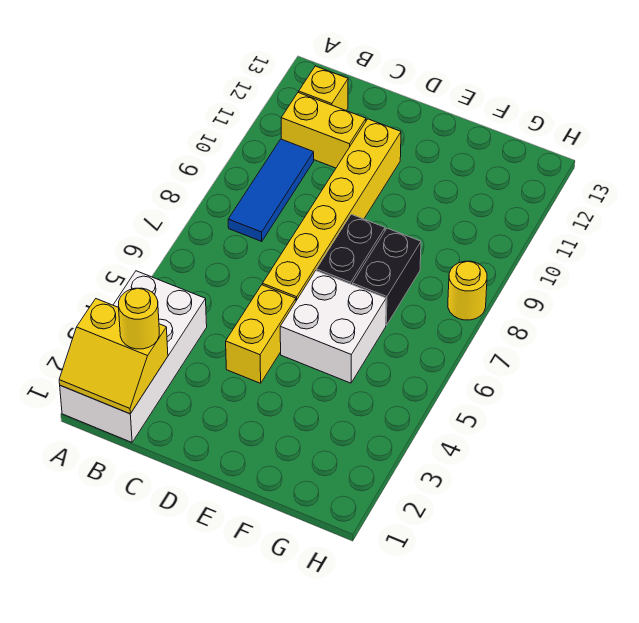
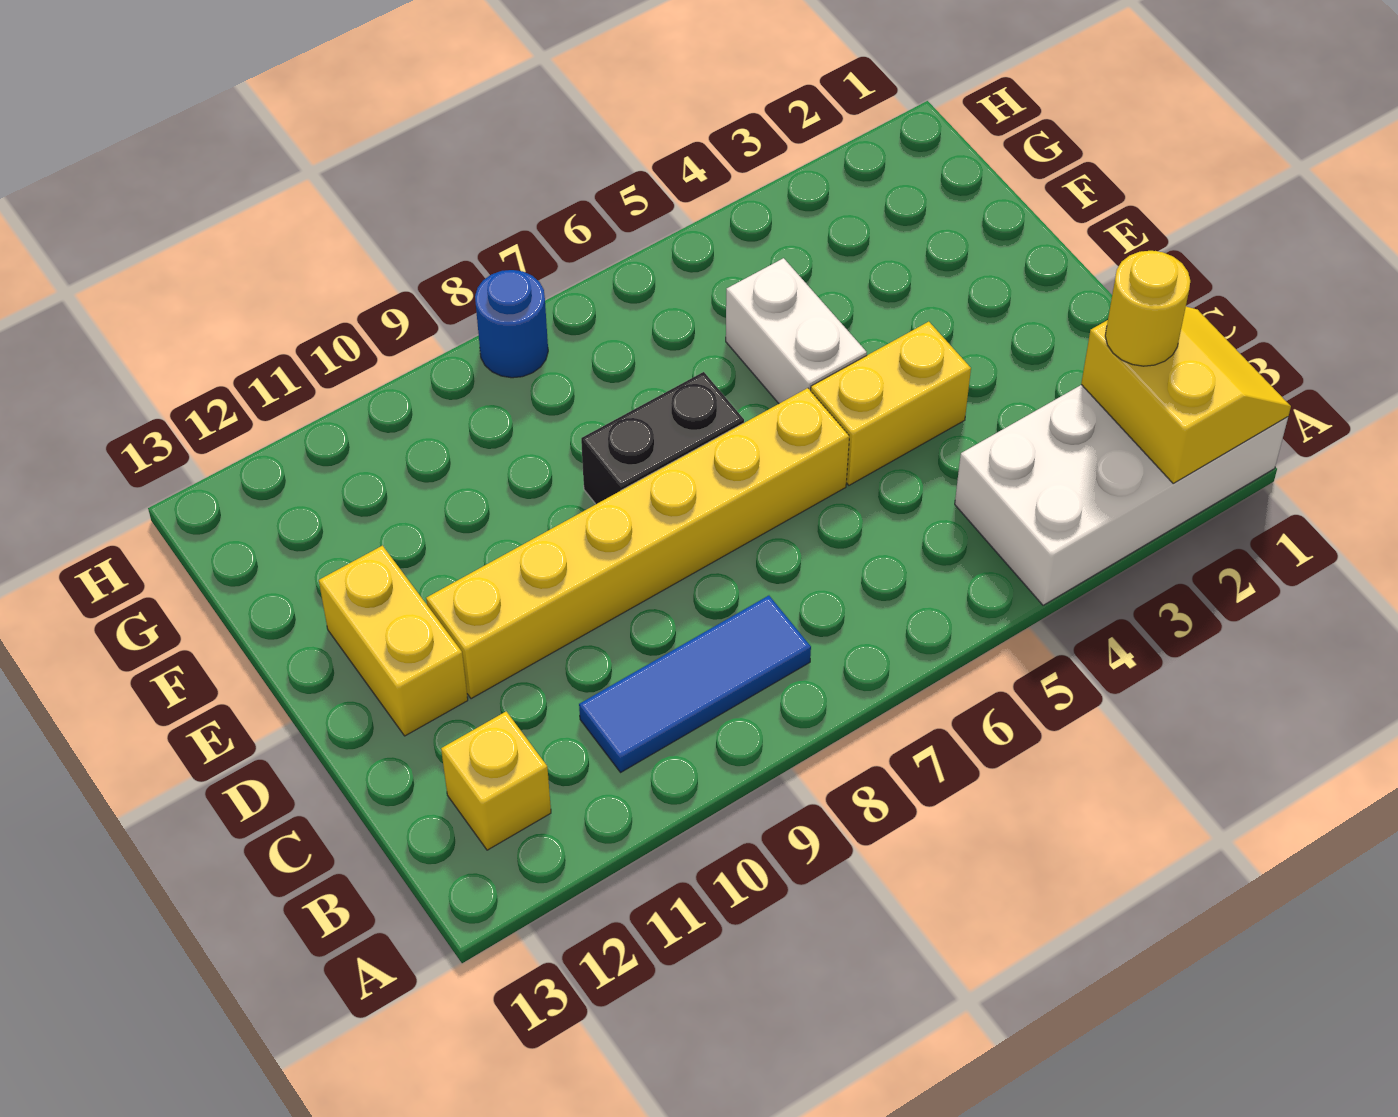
yellow brick B11:C11 level 1 -> yellow brick D12:E12 level 1
white brick E5:F6 level 1 -> white brick E5:F5 level 1
black brick F7:F8 level 1 -> none
yellow round brick H8 level 1 -> blue round brick H8 level 1

